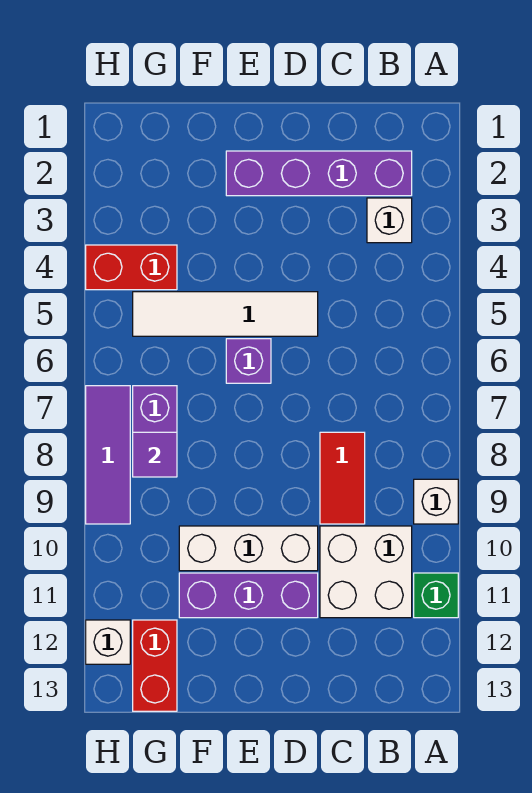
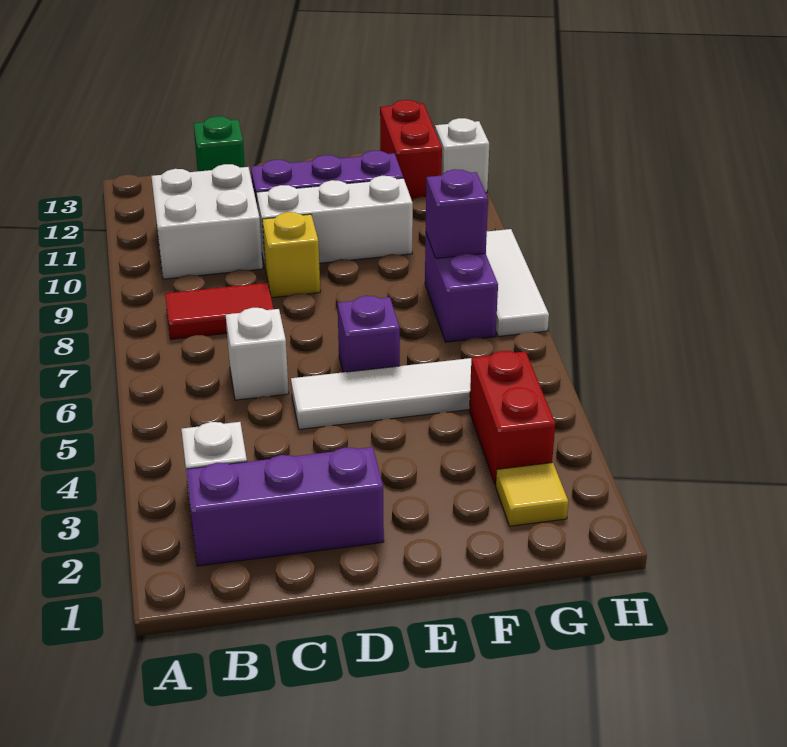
white brick A9 level 1 -> white brick C6 level 1
green brick A11 level 1 -> green brick C13 level 1
purple brick B2:E2 level 1 -> purple brick B2:D2 level 1
red tile C8:C9 level 1 -> red tile B8:C8 level 1
none -> yellow brick D9 level 1
none -> yellow tile G2 level 1
red brick G4:H4 level 1 -> red brick G3:G4 level 1
purple tile G8 level 2 -> purple brick G8 level 2
purple tile H7:H9 level 1 -> white tile H7:H9 level 1

